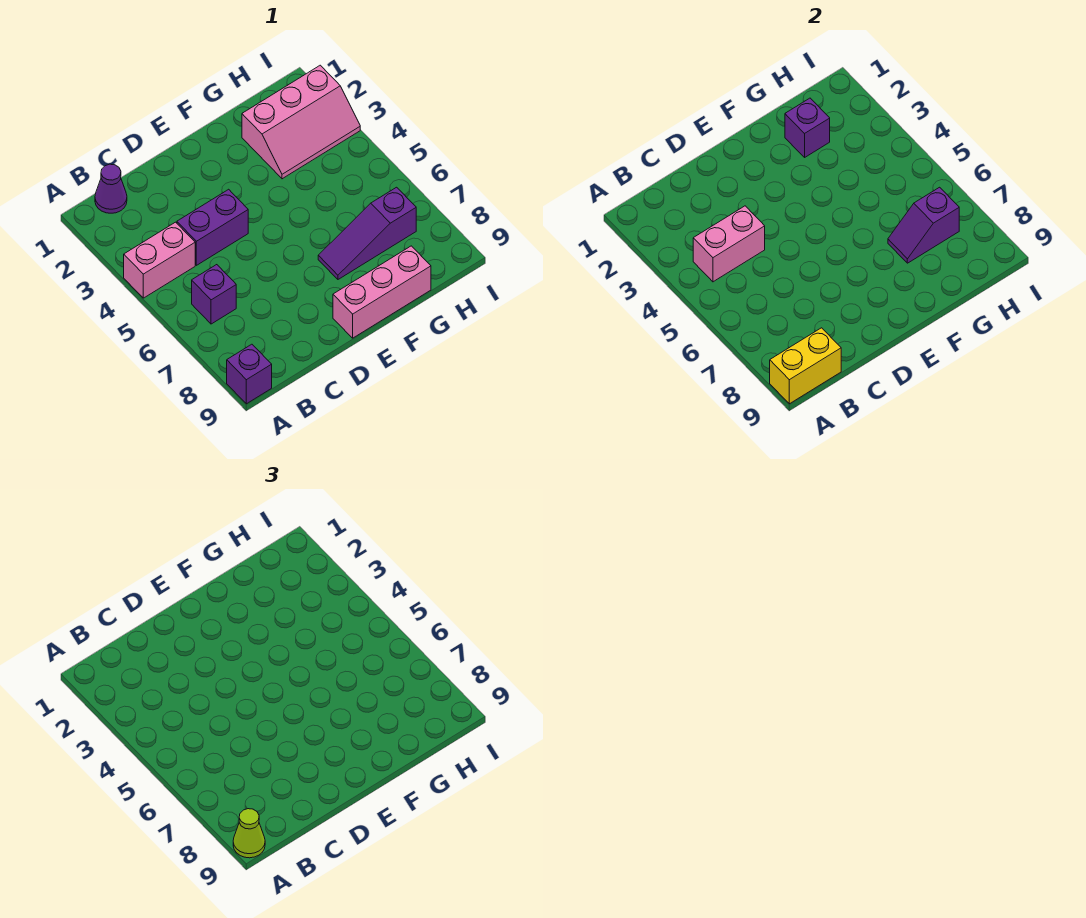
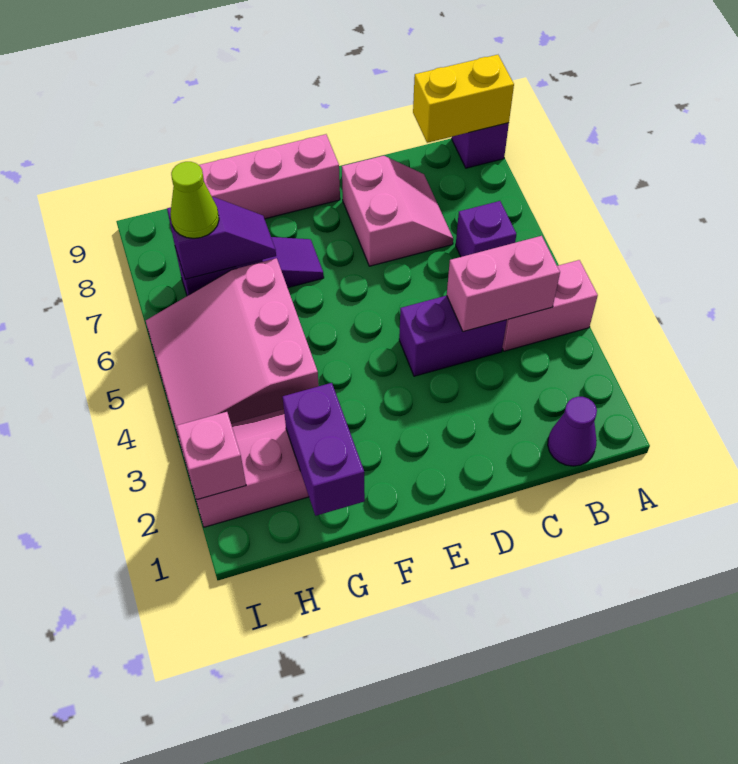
lime cone A9 level 3 -> lime cone H7 level 3
none -> pink slope C7:D8 level 1 top D
purple brick G2 level 2 -> purple brick G1:G2 level 2
none -> pink slope G4:I6 level 1 top G
none -> pink brick I2 level 2

